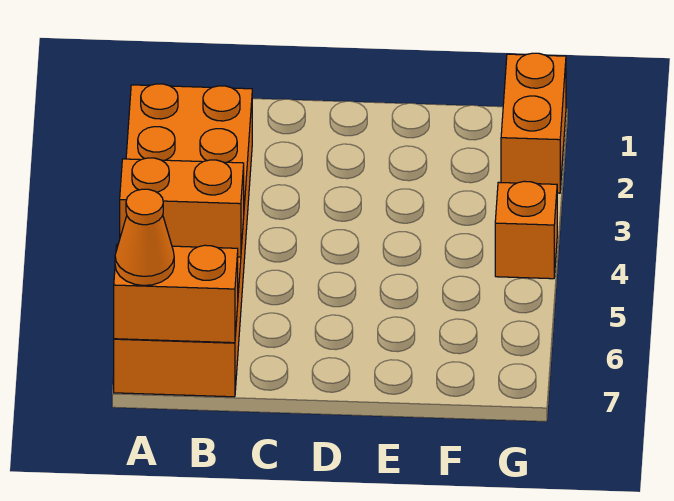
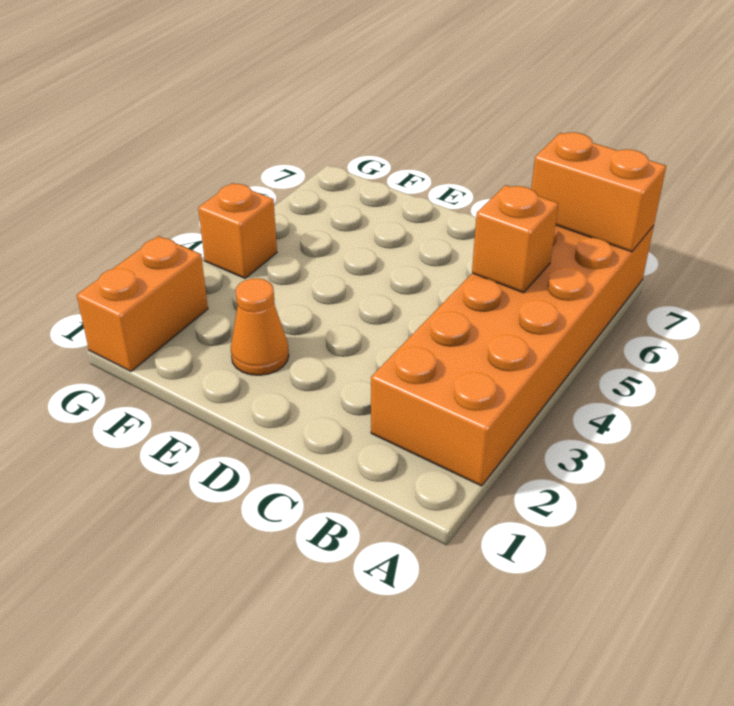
orange brick A5:B5 level 2 -> orange brick B5 level 2
orange cone A7 level 3 -> orange cone E2 level 1

